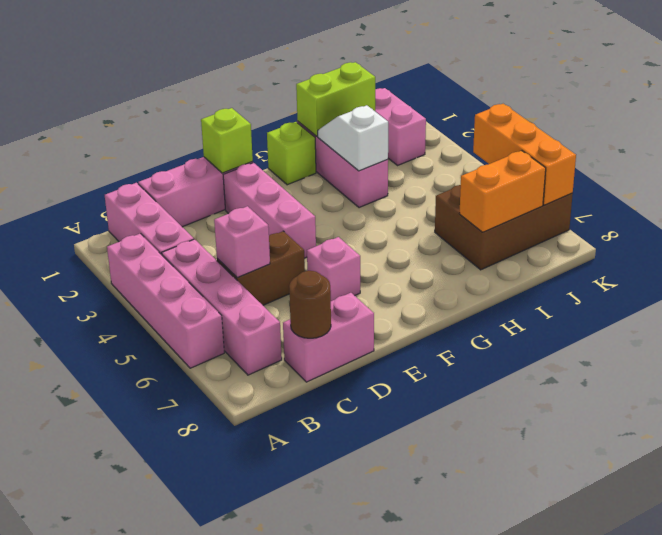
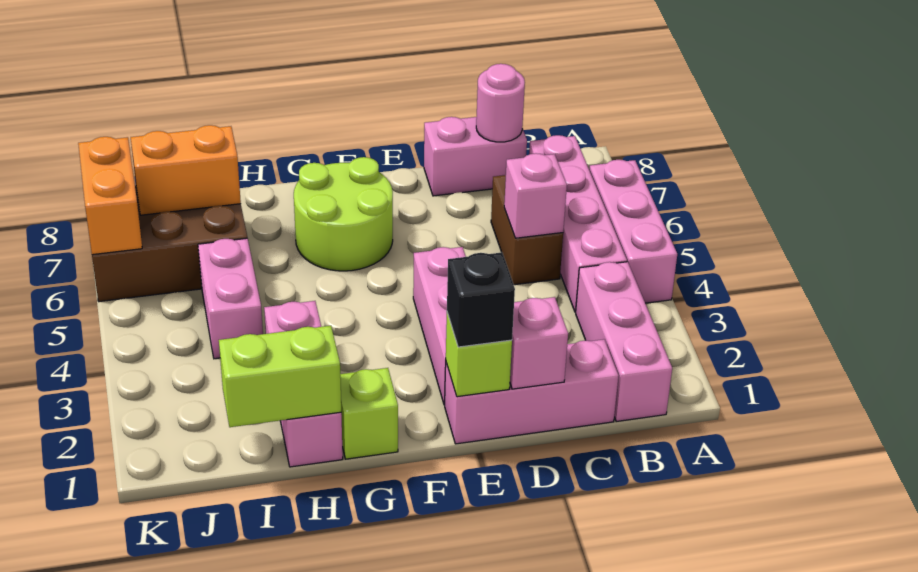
pink brick A3:A6 level 1 -> pink brick A4:A6 level 1
brown brick C5:D5 level 1 -> brown brick C5:C6 level 1
brown round brick C8 level 2 -> pink round brick C8 level 2
none -> black brick E1 level 3
pink brick E6 level 1 -> pink brick D1 level 2
none -> lime round brick F6:G7 level 1
white slope H2:H3 level 2 top 3 -> none
pink brick J1:J2 level 1 -> pink brick I4:I5 level 1
orange brick K5:K7 level 2 -> orange brick K6:K7 level 2

